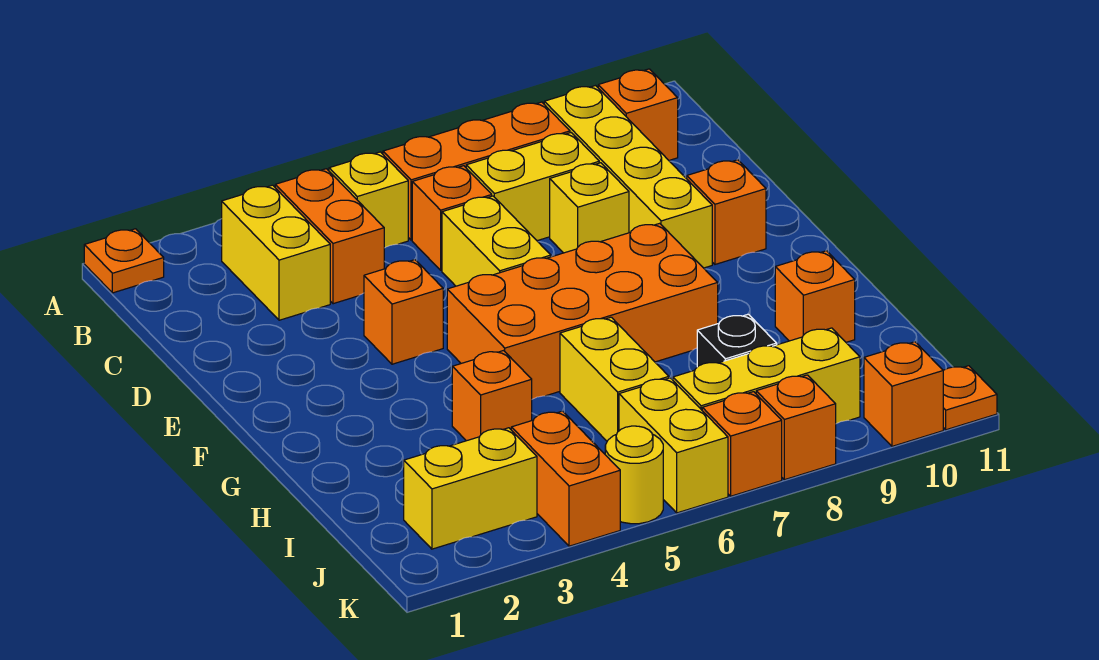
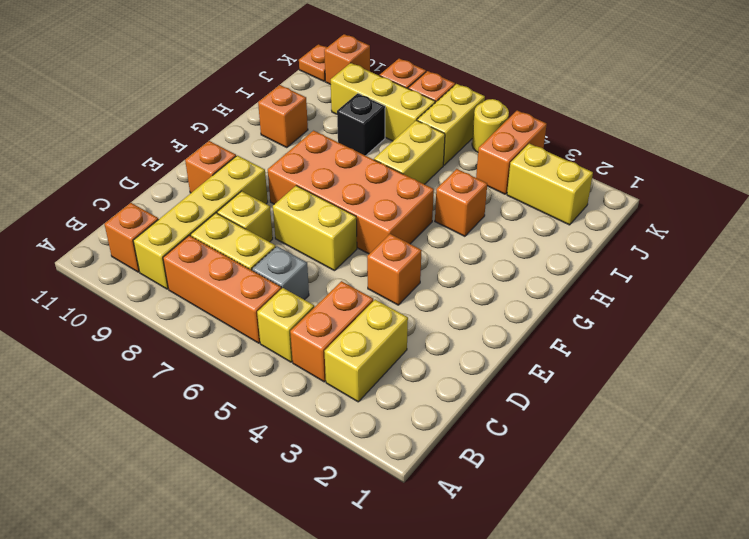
orange plate A1 level 1 -> none
orange brick C6 level 1 -> grey brick C6 level 1
yellow brick D6:E6 level 1 -> yellow brick E6:E7 level 1

